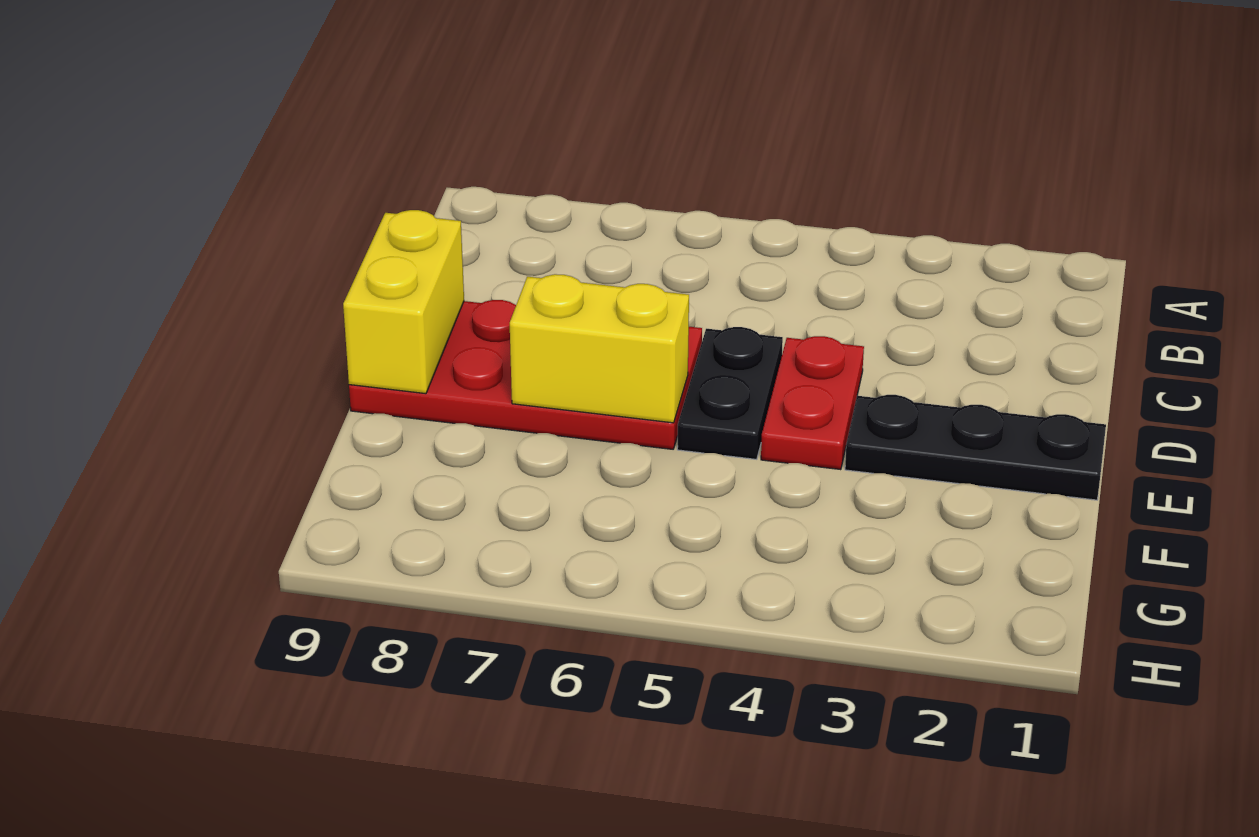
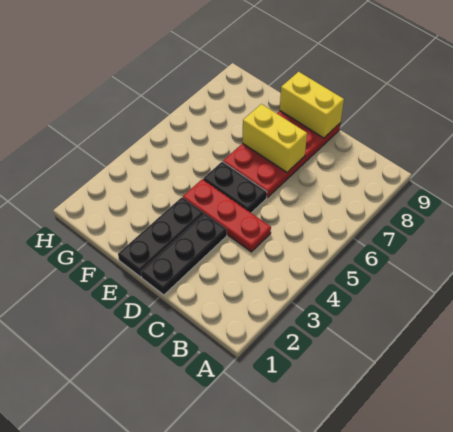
none -> black plate D1:D3 level 1
red plate D4:E4 level 1 -> red plate C4:E4 level 1
yellow brick E6:E7 level 2 -> yellow brick D7:E7 level 2

